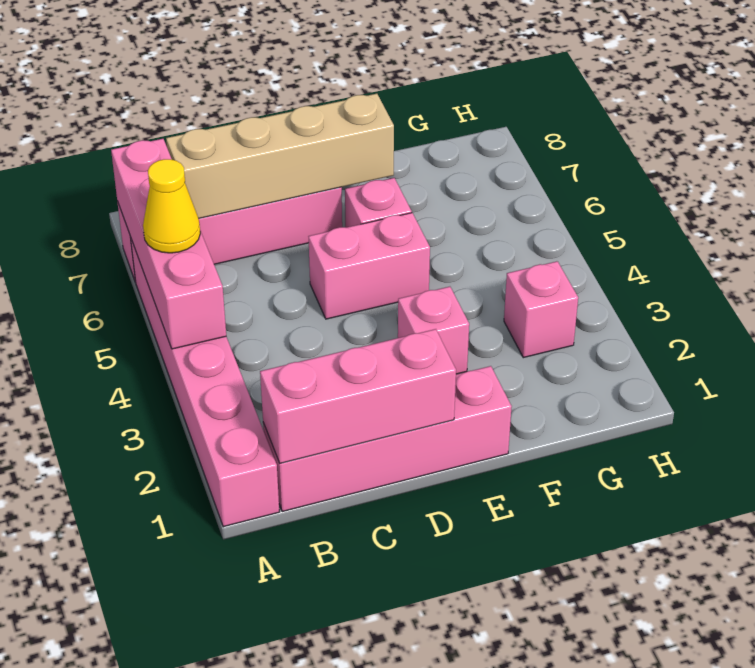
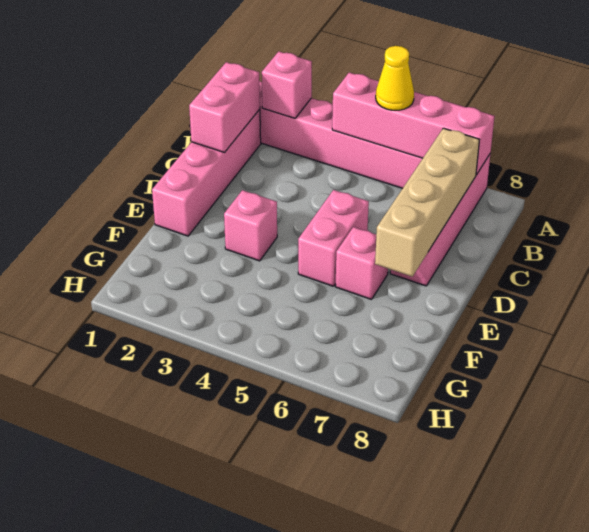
pink brick B1:D1 level 2 -> pink brick B1:C1 level 2
pink brick G3 level 1 -> pink brick A2 level 2

